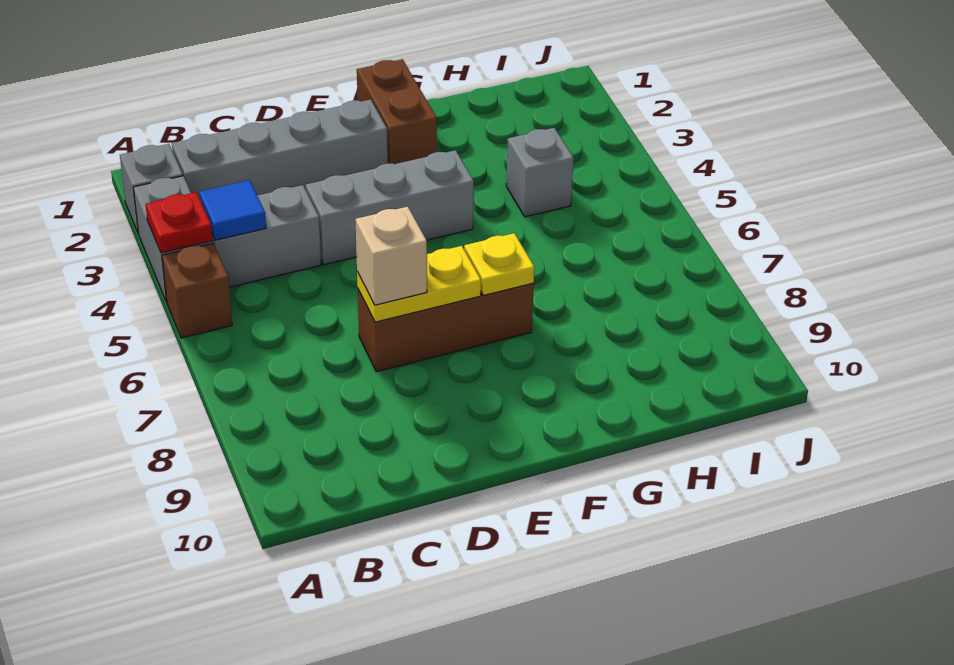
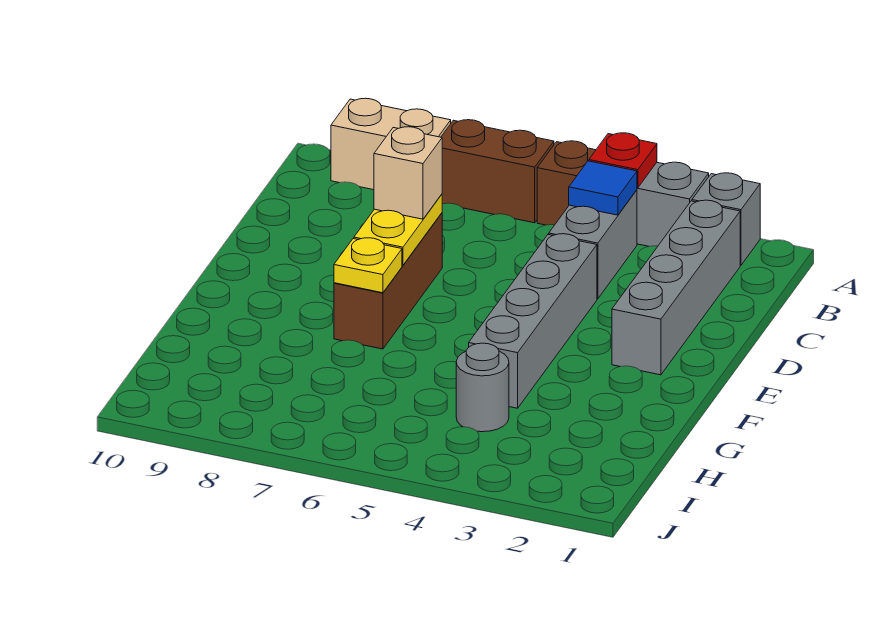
none -> tan brick A8:A9 level 1
grey brick D4:F4 level 1 -> grey brick D4:G4 level 1
brown brick F1:F2 level 1 -> brown brick A6:A7 level 1
grey brick H4 level 1 -> grey round brick H4 level 1

